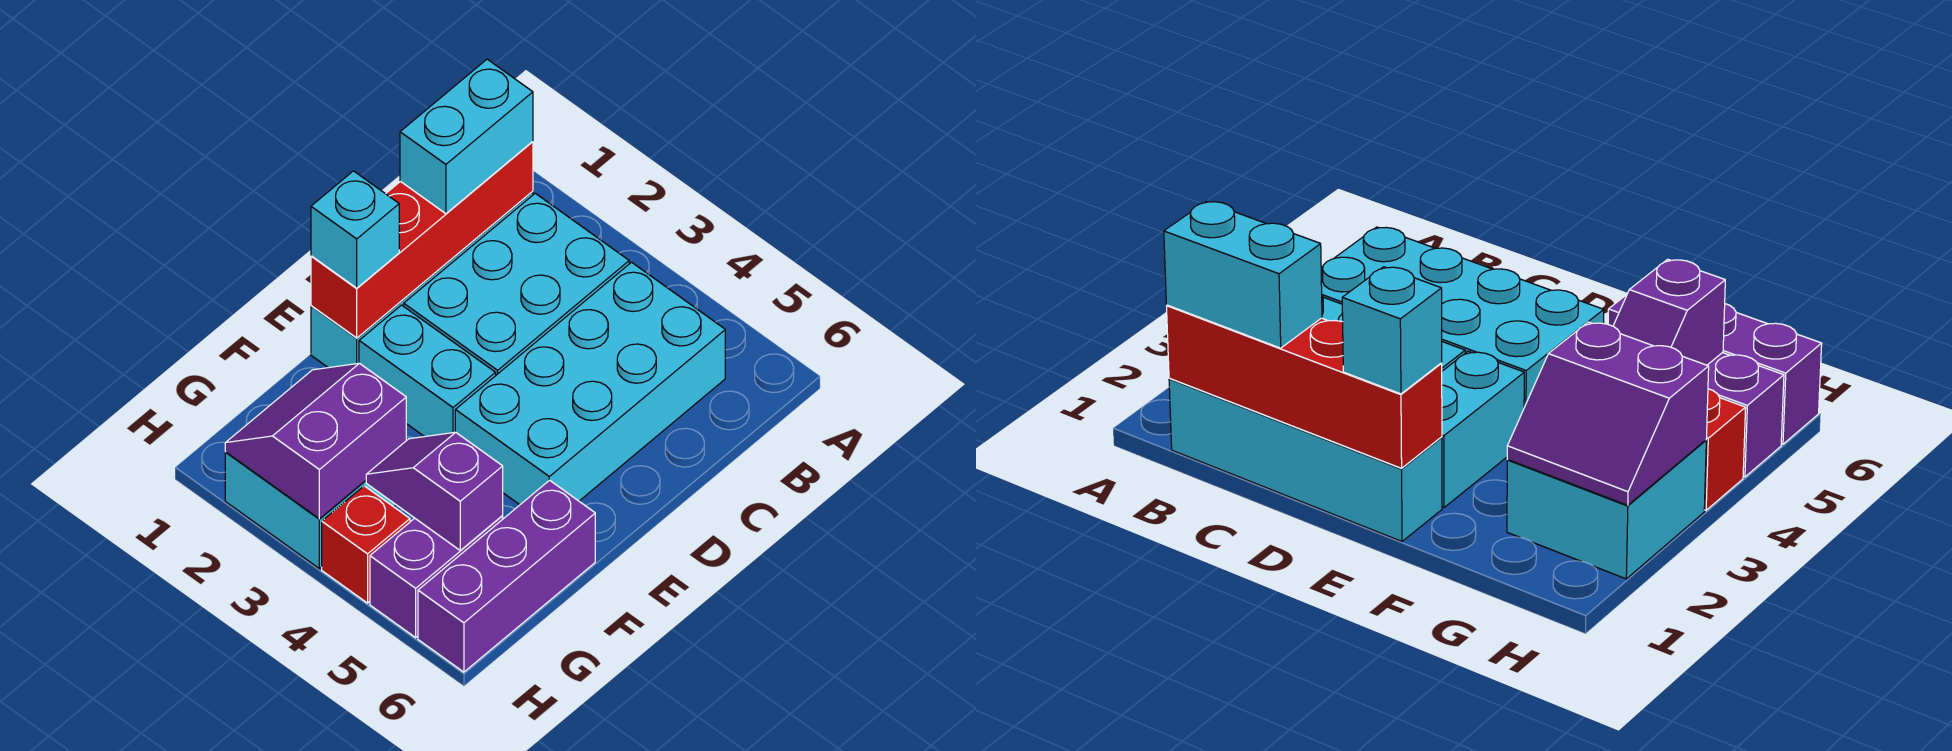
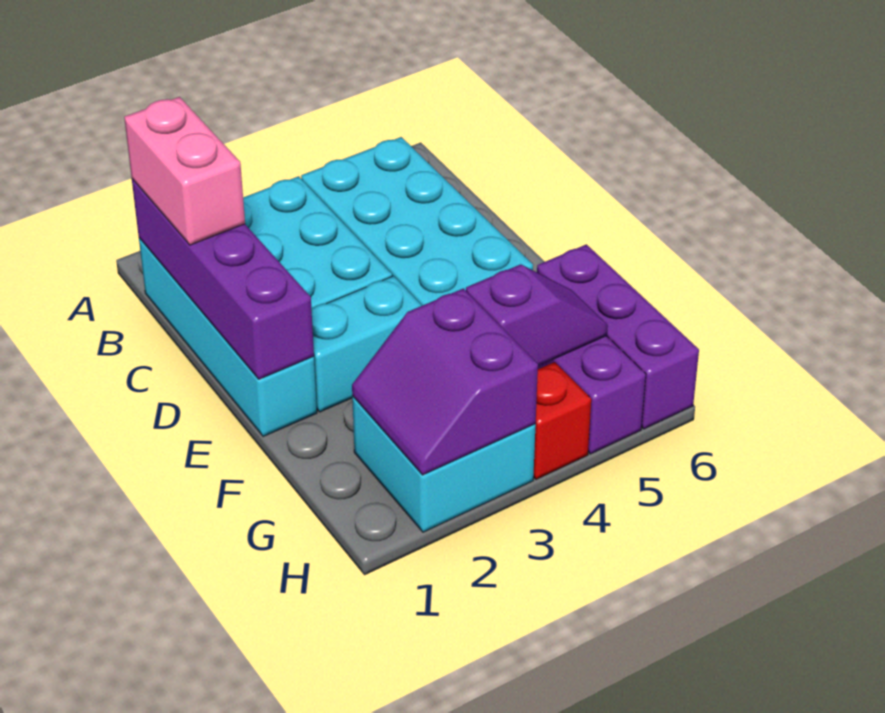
red brick B1:E1 level 2 -> purple brick B1:E1 level 2
cyan brick B1:C1 level 3 -> pink brick B1:C1 level 3
cyan brick E1 level 3 -> none
purple slope G4:G5 level 2 top 5 -> purple slope G4:G5 level 2 top 4

